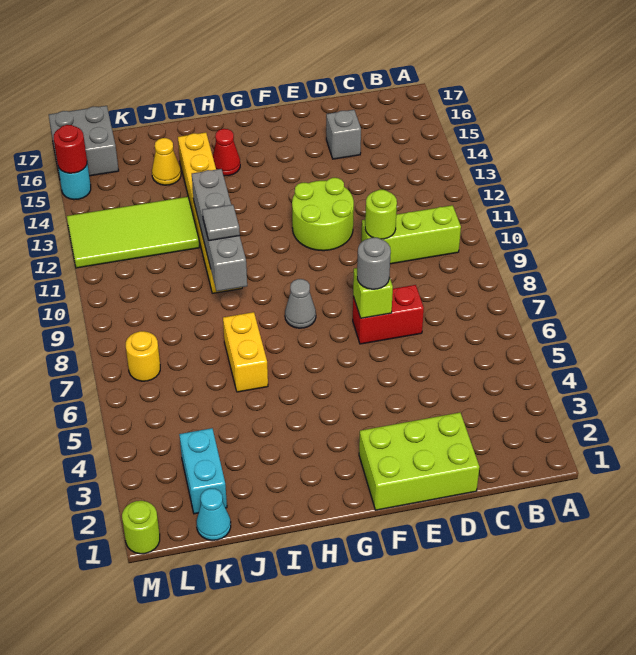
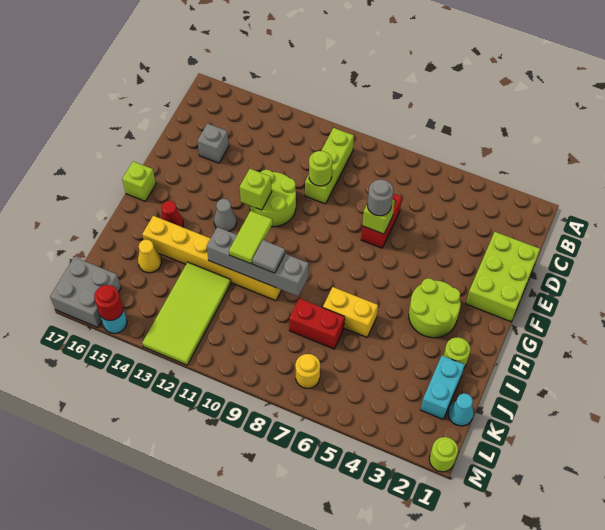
none -> lime brick F12 level 2
none -> lime round brick G3:H4 level 1
grey cone G8 level 1 -> grey cone G13 level 1
none -> lime brick G17 level 1
none -> lime tile H11:I11 level 3
none -> lime round brick I2 level 1
none -> red brick J7:J8 level 1
cyan brick K2:K3 level 1 -> cyan brick J2:K2 level 1

